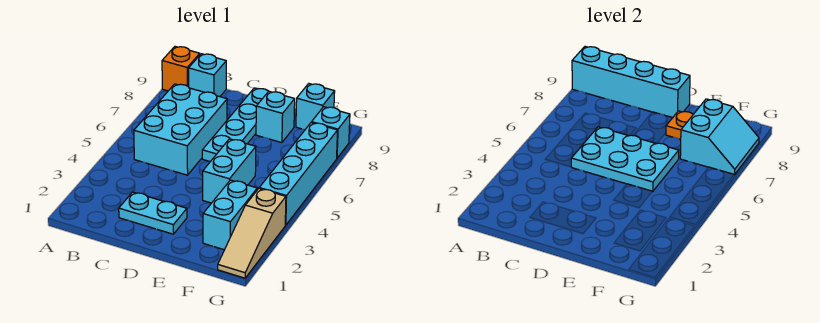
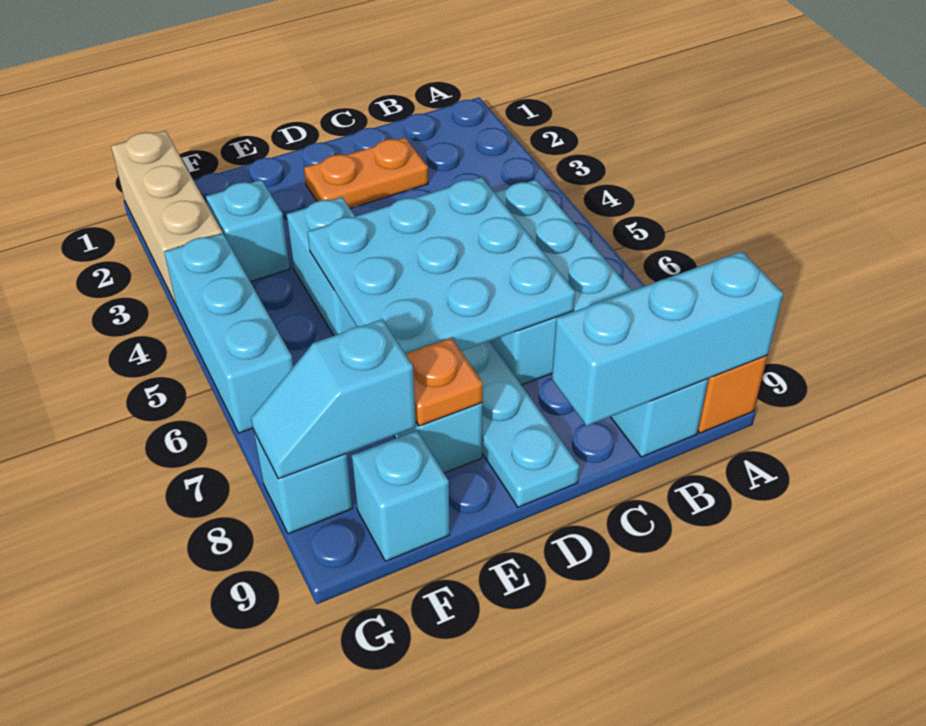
cyan brick A9:D9 level 2 -> cyan brick A9:C9 level 2
cyan plate C2:D2 level 1 -> orange plate C2:D2 level 1
cyan plate C5:E6 level 2 -> cyan plate C5:E7 level 2
cyan brick F2:F3 level 1 -> cyan brick F3 level 1
cyan slope F7:G8 level 2 top F -> cyan slope F8:G8 level 2 top F
tan slope G1:G3 level 1 top 3 -> tan brick G1:G3 level 1
cyan brick G4:G7 level 1 -> cyan brick G4:G6 level 1

